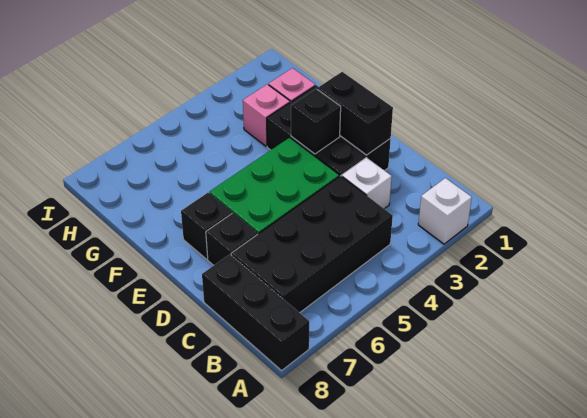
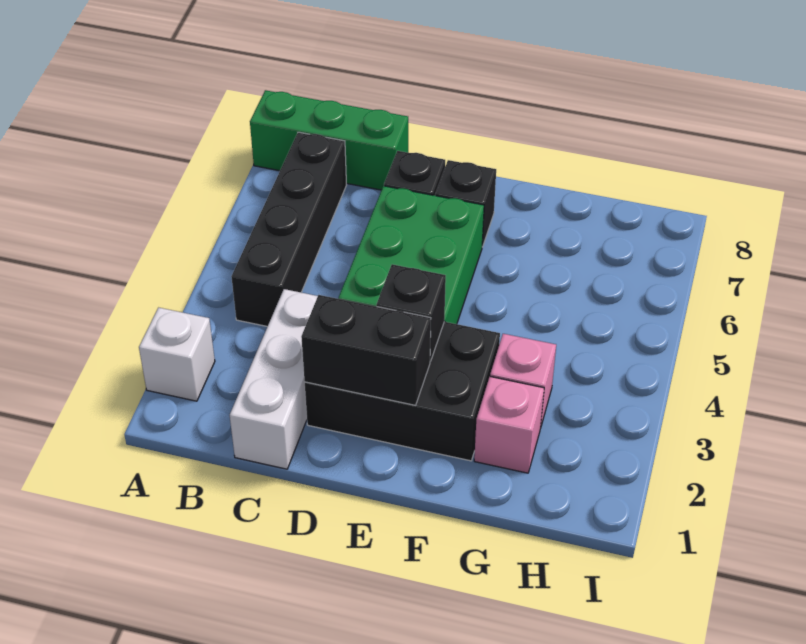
black brick A8:C8 level 1 -> green brick A8:C8 level 1
black brick B4:C7 level 1 -> black brick B4:B7 level 1
white brick C3 level 1 -> white brick C1:C3 level 1

